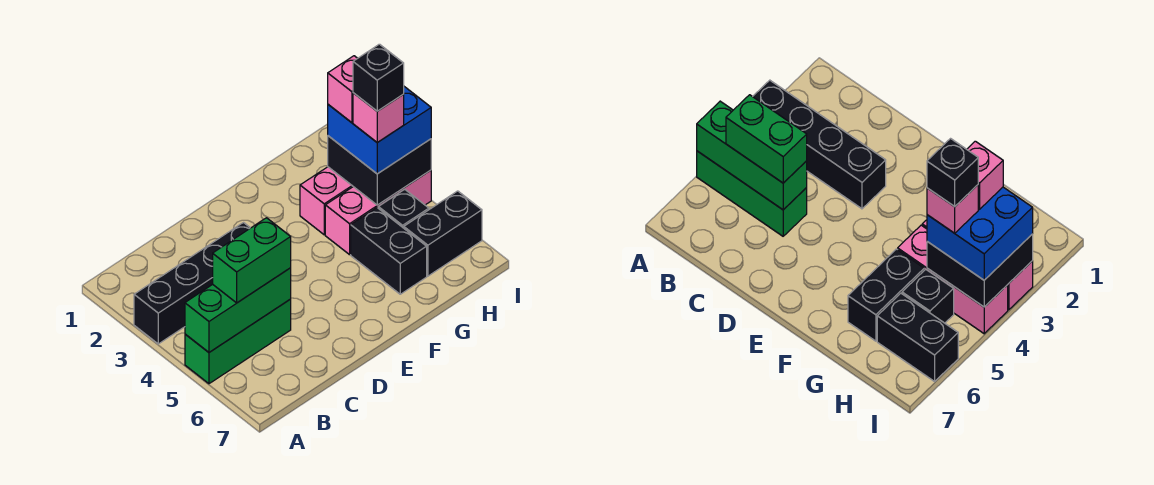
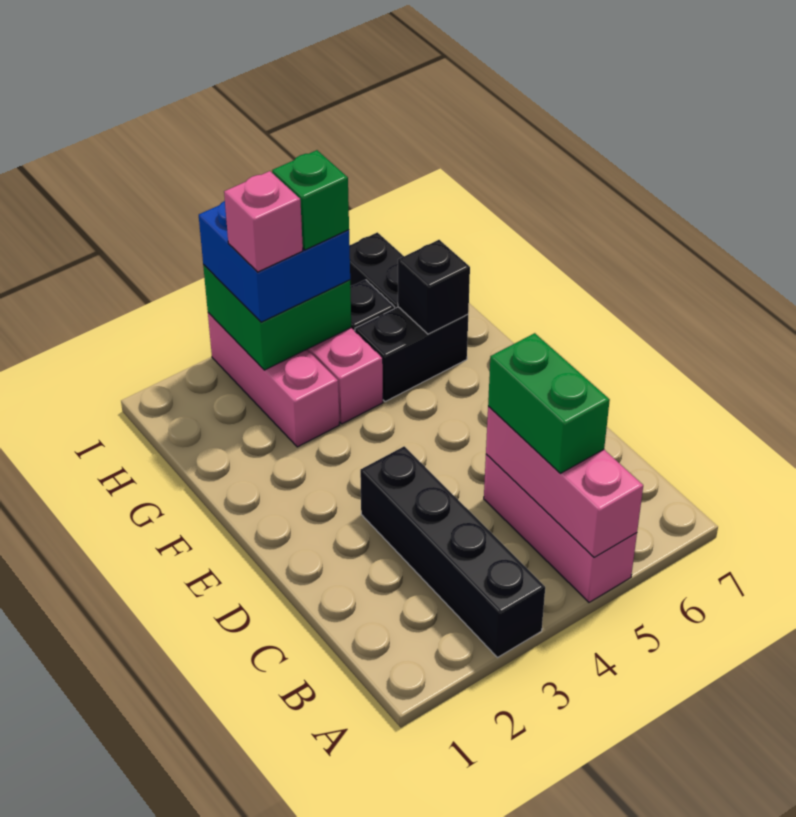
green brick A5:C5 level 1 -> pink brick A5:C5 level 1
green brick A5:C5 level 2 -> pink brick A5:C5 level 2
black brick H3:I4 level 2 -> green brick H3:I4 level 2
pink brick H4 level 4 -> green brick H4 level 4
black brick H4 level 5 -> black brick G6 level 2

